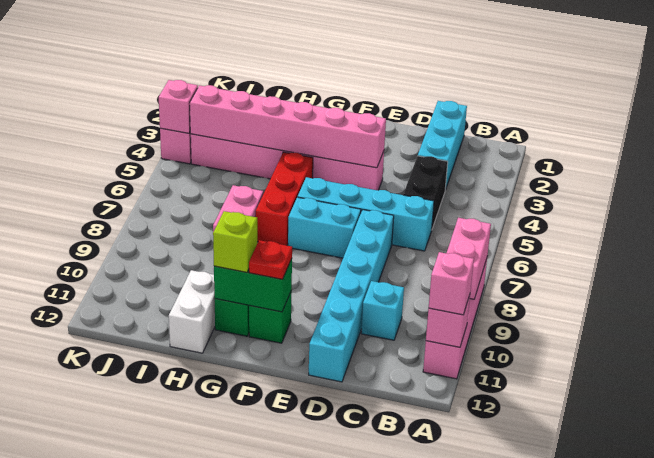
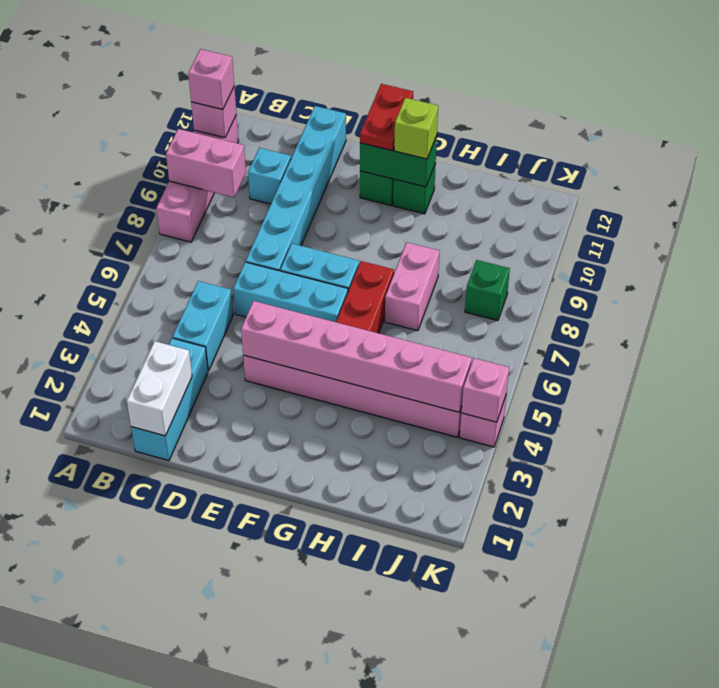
pink brick A8:A9 level 2 -> pink brick A9:B9 level 2
black brick C4:C5 level 1 -> cyan brick C4:C5 level 1
cyan brick C6:F6 level 1 -> cyan brick D6:F6 level 1
red plate F11 level 3 -> red plate F11:F12 level 3
white brick H11:H12 level 1 -> white brick C1:C2 level 2
none -> green brick J8 level 1

